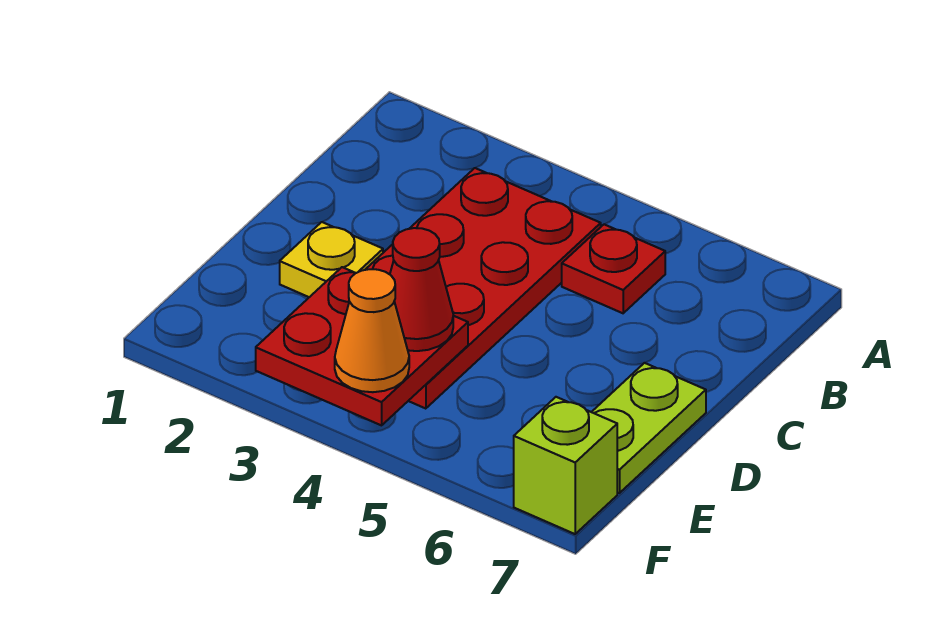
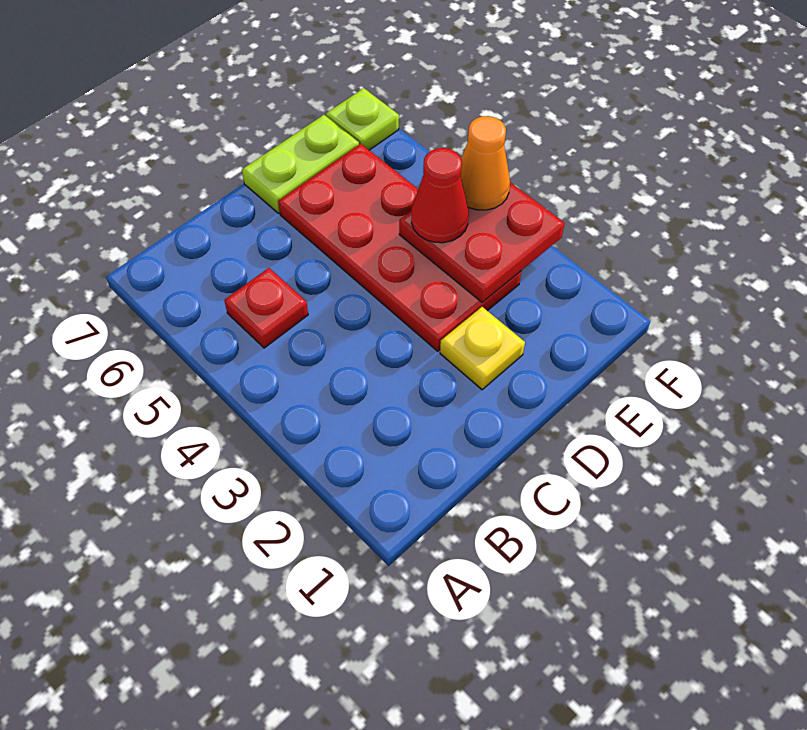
red plate B3:E4 level 1 -> red plate D3:E6 level 1
lime brick F7 level 1 -> lime plate F7 level 1

